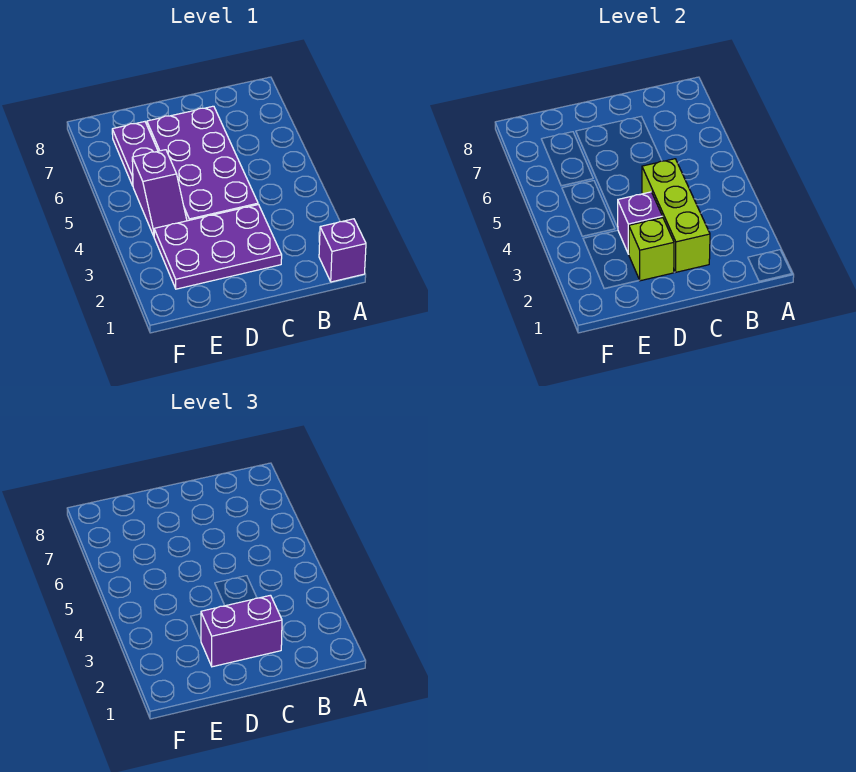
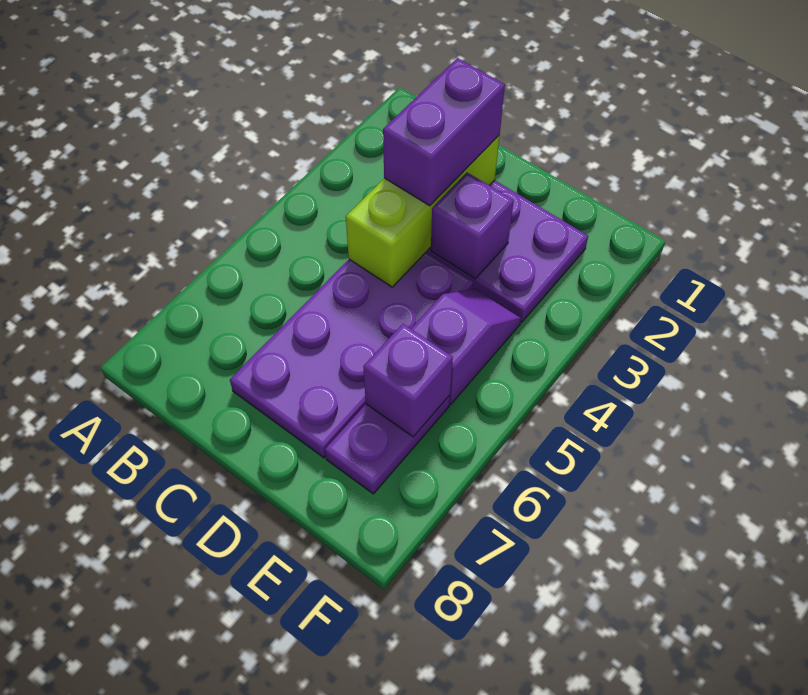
purple brick A1 level 1 -> purple brick E6 level 2
purple brick C2:D2 level 3 -> purple brick C2:C3 level 3
lime brick D2 level 2 -> none

